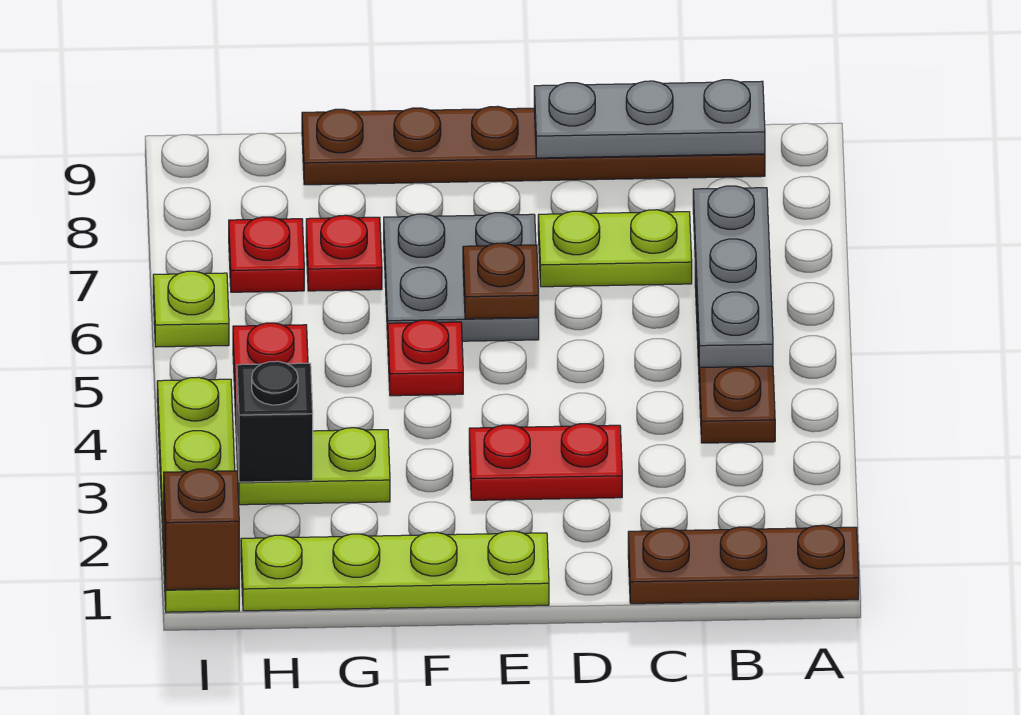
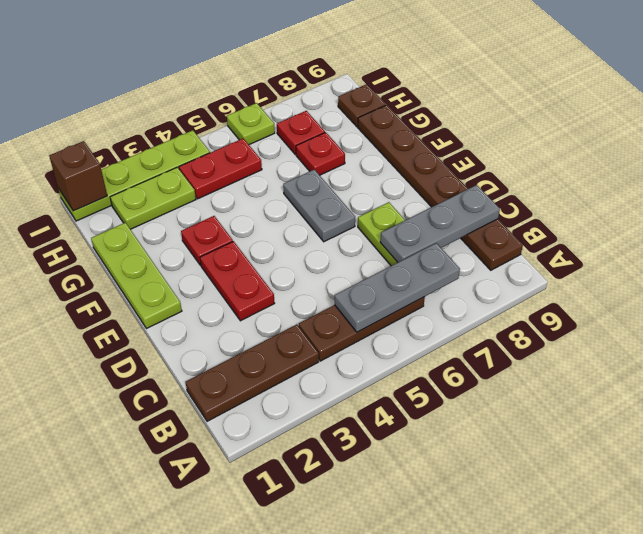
brown plate A1:C1 level 1 -> brown plate B1:B3 level 1
grey plate B9:D9 level 2 -> grey plate C7:C9 level 2
lime plate E1:H1 level 1 -> lime plate E1:G1 level 1
grey plate E6:F7 level 1 -> grey plate E6:F6 level 1
brown plate E6 level 2 -> brown plate H9 level 1
red plate F5 level 1 -> red plate F3 level 1
lime plate G3:H3 level 1 -> lime plate H2:H3 level 1
black brick H3 level 2 -> none

